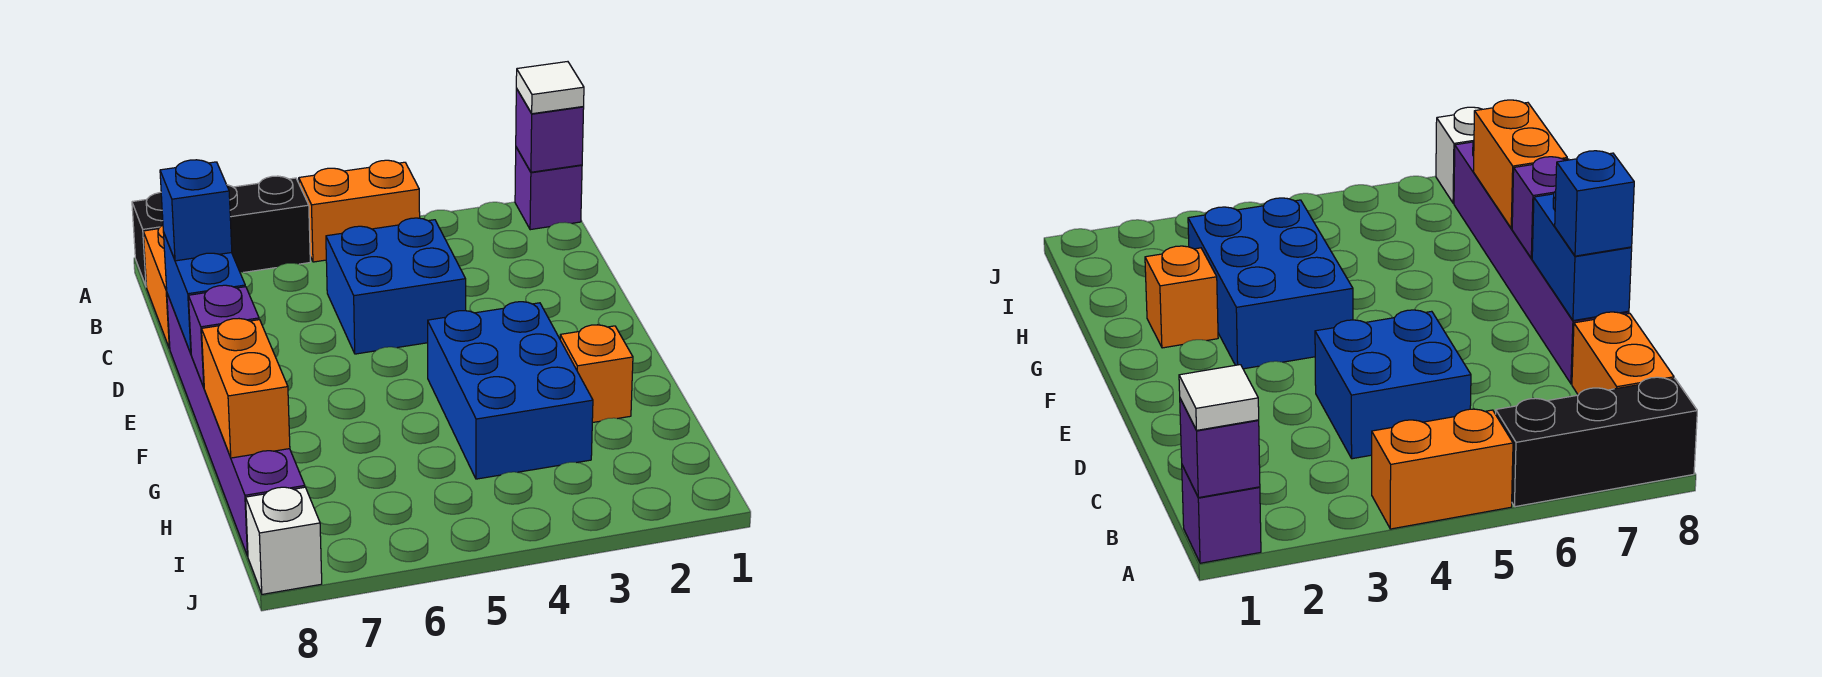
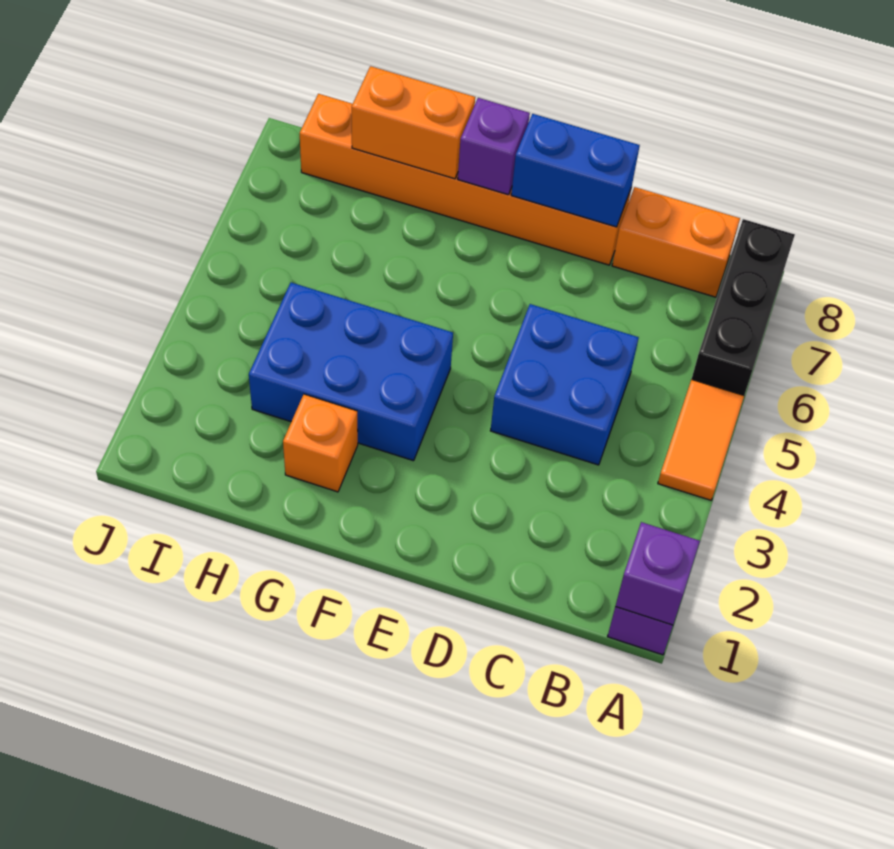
white tile A1 level 3 -> none
orange brick A4:A5 level 1 -> orange tile A4:A5 level 1
purple brick D8:I8 level 1 -> orange brick D8:I8 level 1
blue brick D8 level 3 -> none
white brick J8 level 1 -> none

